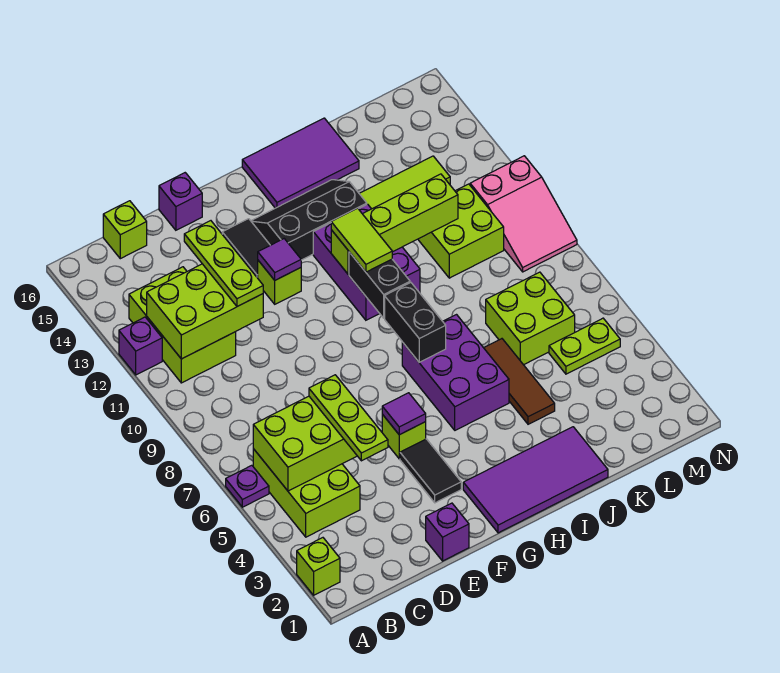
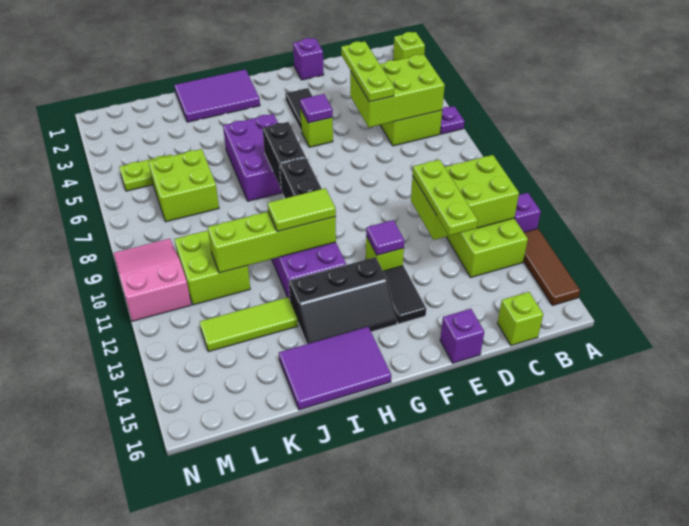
purple tile G1:J2 level 1 -> purple tile H1:J2 level 1
lime tile H10:H11 level 3 -> lime tile H11:I11 level 3
brown tile J4:J6 level 1 -> brown tile A13:A15 level 1

